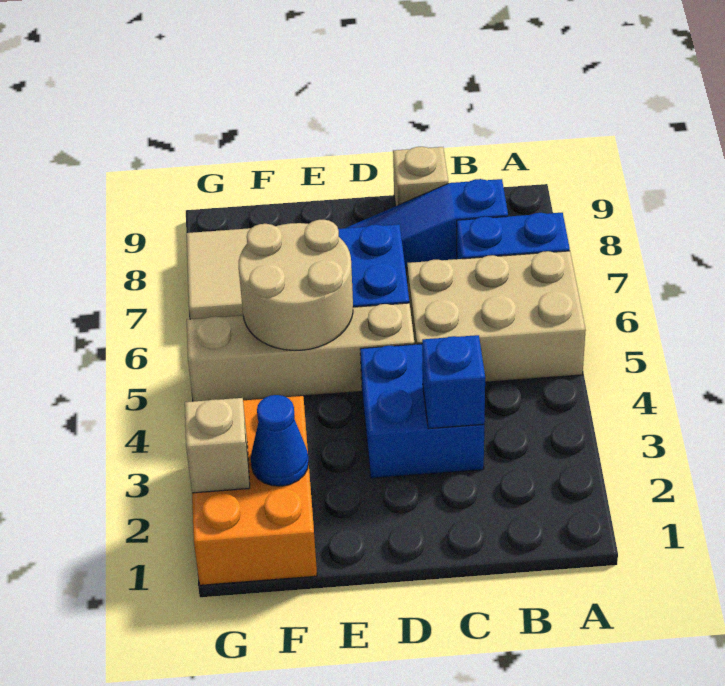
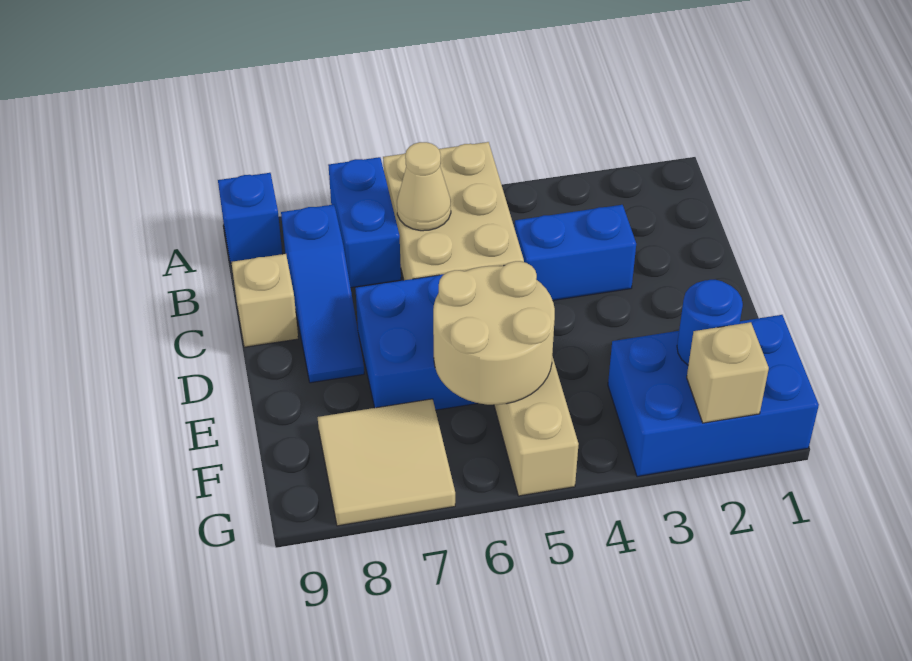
none -> tan cone B6 level 2
blue brick C3:D4 level 1 -> blue brick C3:C4 level 1
blue brick C3 level 2 -> blue brick A9 level 1
orange brick F1:G3 level 1 -> blue brick F1:G3 level 1
blue cone F2 level 2 -> blue round brick F2 level 2

